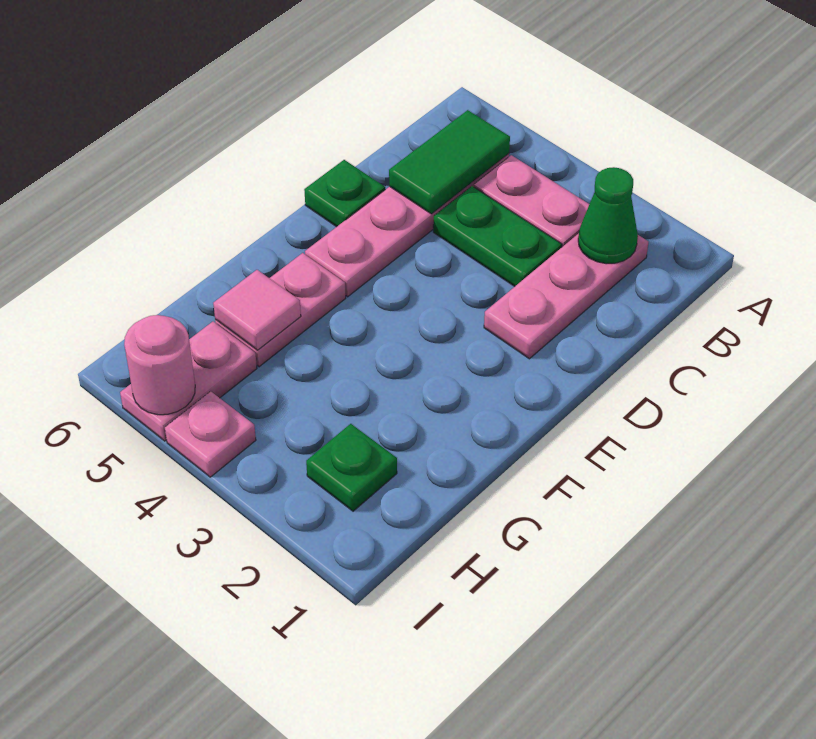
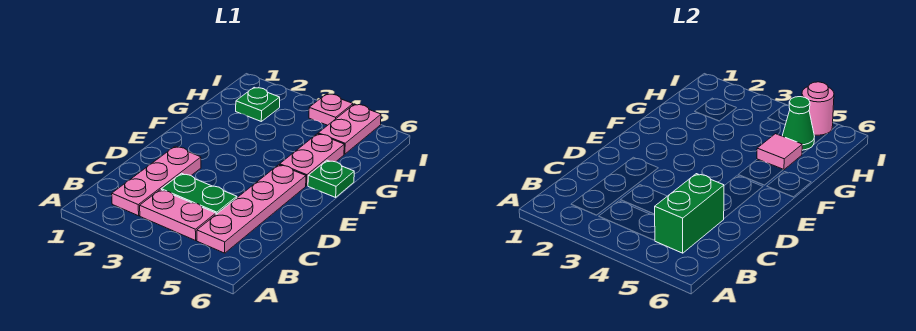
green cone B2 level 2 -> green cone H5 level 2
green tile B5:C5 level 2 -> green brick B5:C5 level 2
green plate D6 level 1 -> green plate F6 level 1

